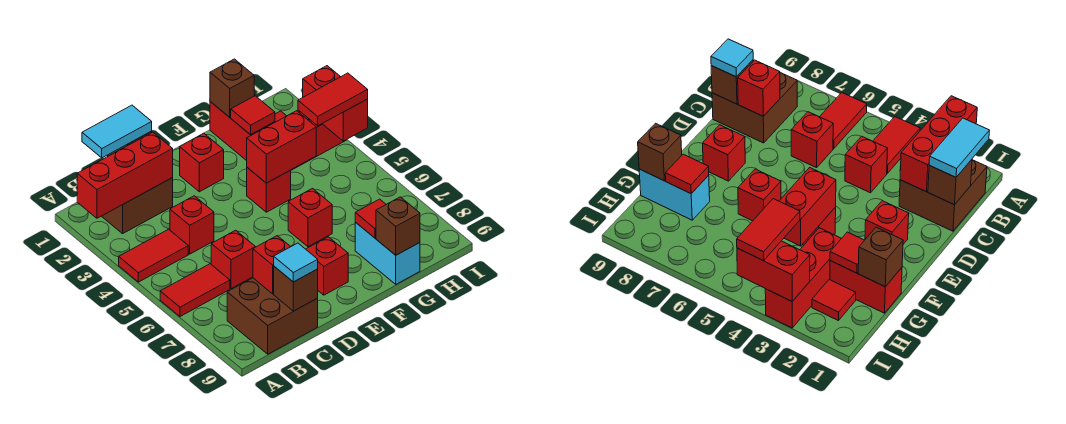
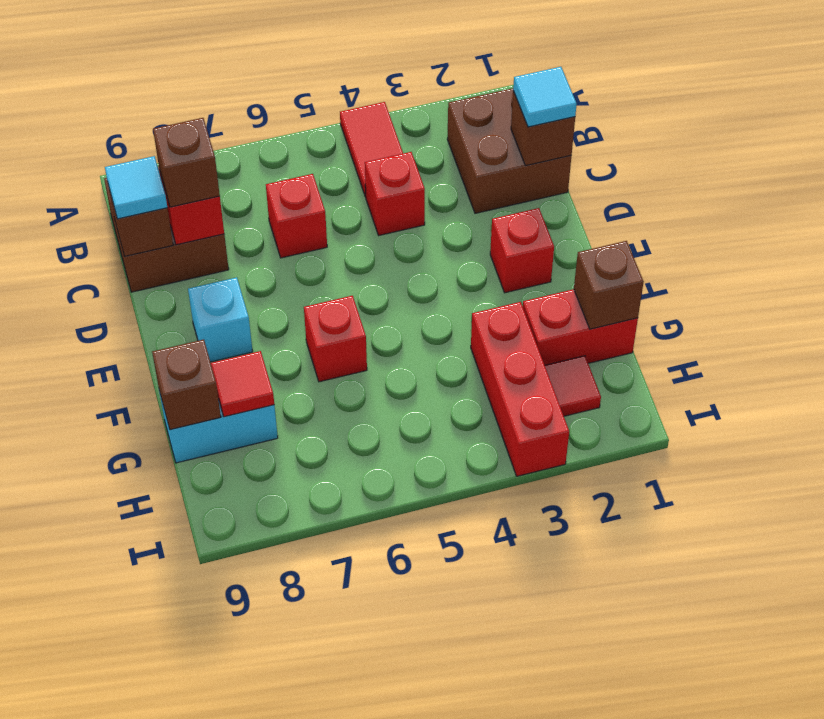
red brick A2:C2 level 2 -> none
red tile A6:B6 level 1 -> none
cyan tile B1:C1 level 3 -> cyan tile C1 level 3
none -> brown brick C8 level 3
red brick E8 level 1 -> cyan brick E8 level 1
red brick F4 level 1 -> none
red brick F4:G4 level 2 -> none
red tile G2 level 2 -> none
red tile H4:I4 level 3 -> none
red brick I3:I4 level 2 -> none

